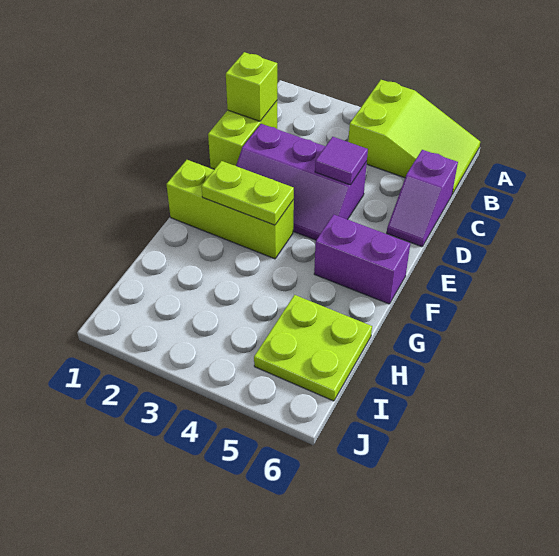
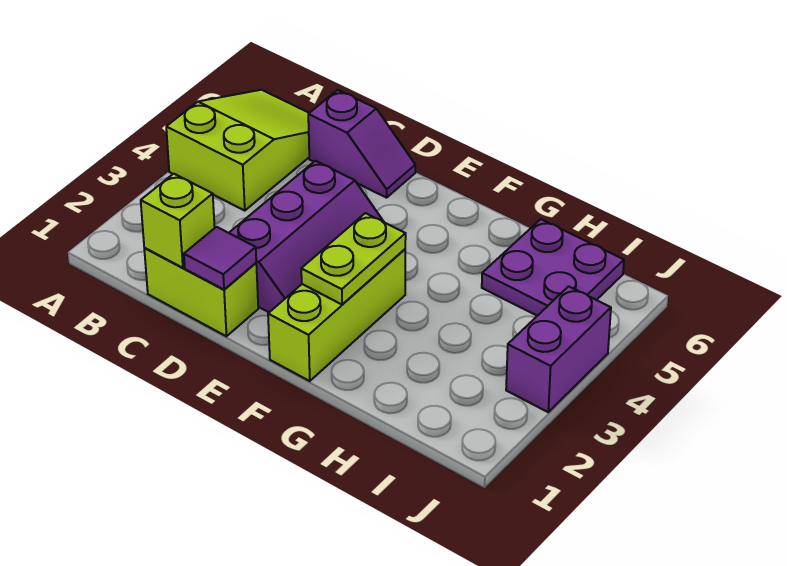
purple tile D4 level 2 -> purple tile D1 level 2
purple brick F5:F6 level 1 -> purple brick J3:J4 level 1
lime plate H5:I6 level 1 -> purple plate H5:I6 level 1

